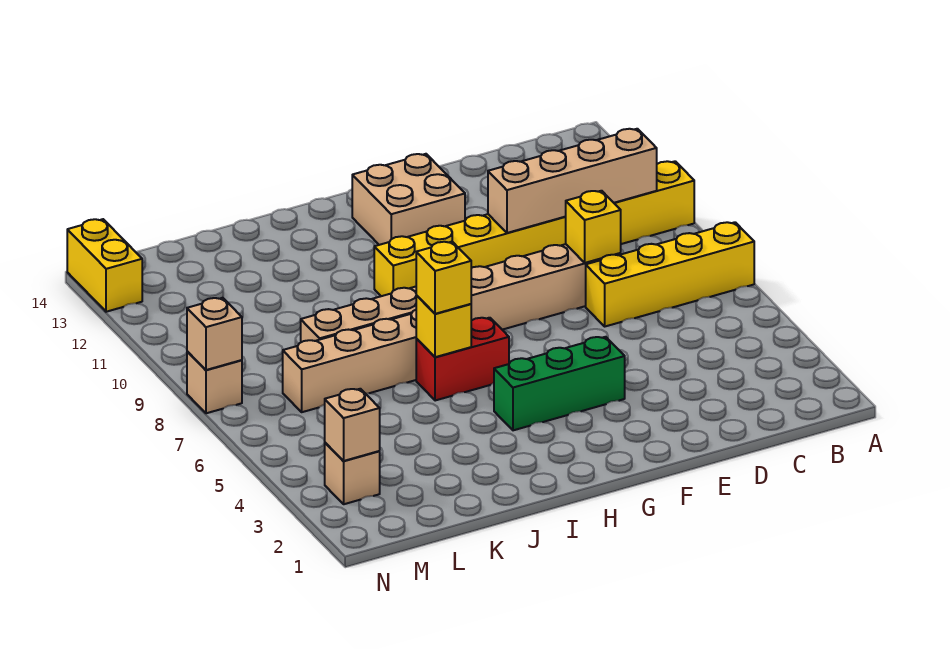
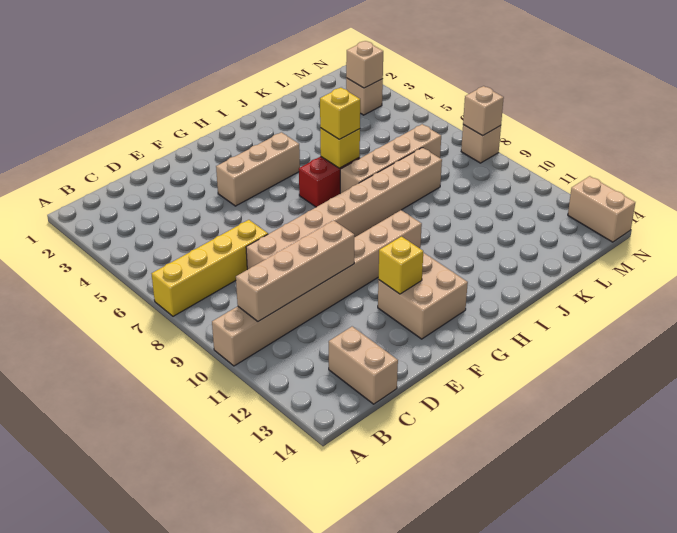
yellow brick A10:H10 level 1 -> tan brick A10:H10 level 1
none -> tan brick C13:C14 level 1
yellow brick D8 level 2 -> yellow brick F12 level 2
green brick F4:H4 level 1 -> tan brick F4:H4 level 1
yellow brick N13:N14 level 1 -> tan brick N13:N14 level 1

